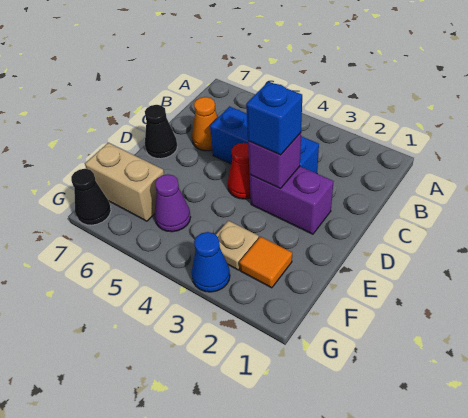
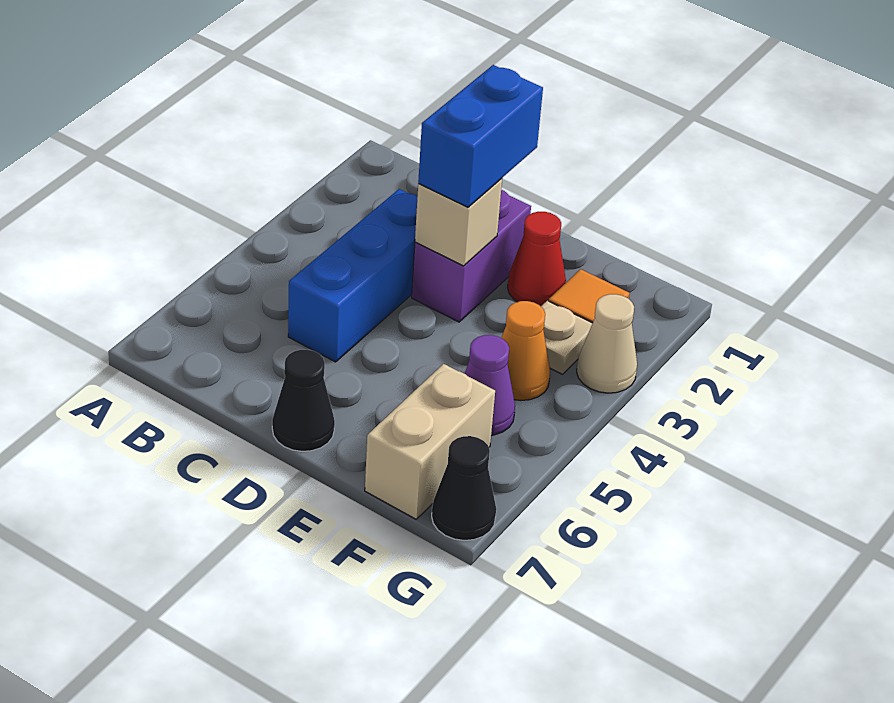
orange cone C6 level 1 -> orange cone F4 level 1
purple brick D3 level 2 -> tan brick D3 level 2
blue brick D3 level 3 -> blue brick D2:D3 level 3
red cone D4 level 1 -> red cone E2 level 1
blue cone G3 level 1 -> tan cone G3 level 1

